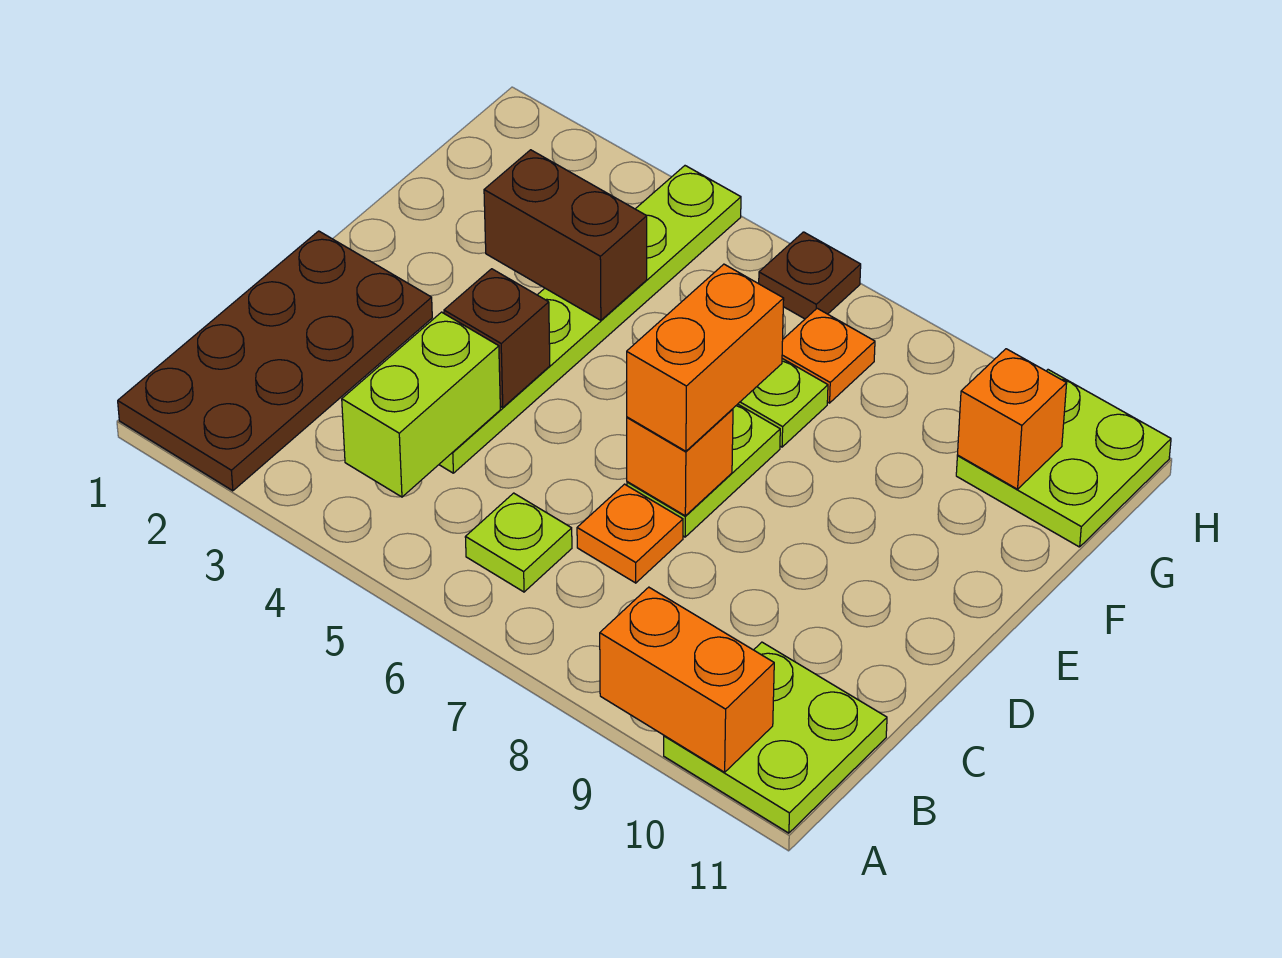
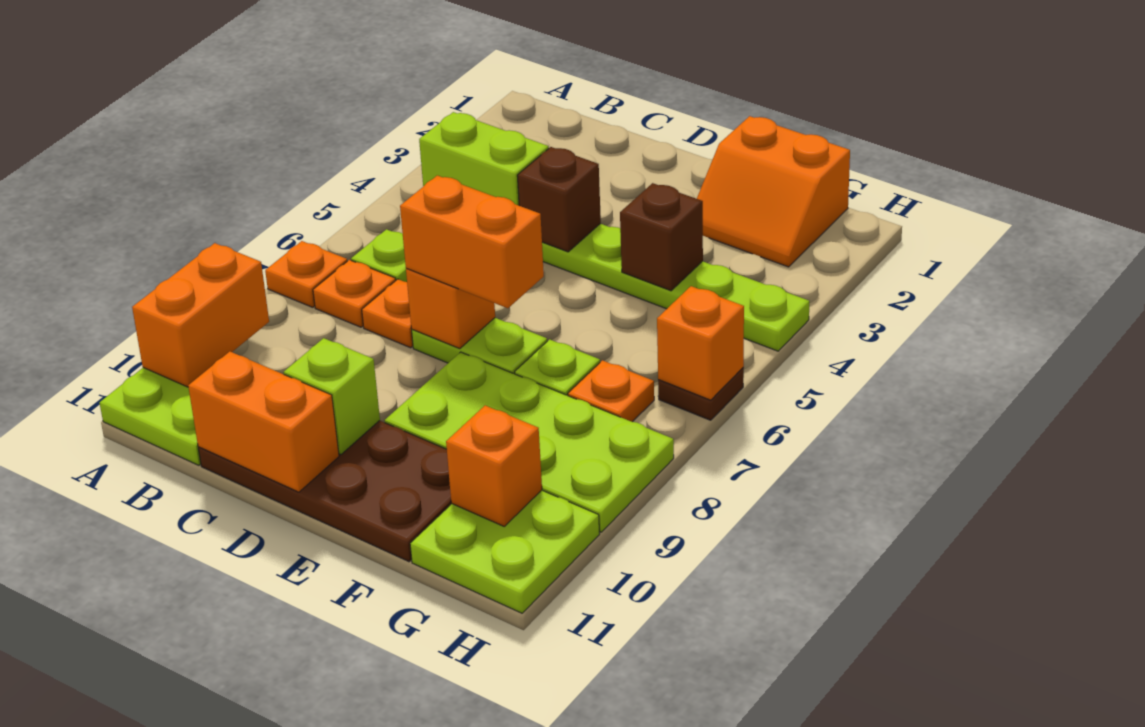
brown plate A1:D2 level 1 -> brown plate C10:F11 level 1
none -> orange plate A7 level 1
none -> orange plate B7 level 1
none -> orange brick C11:D11 level 2
none -> lime brick D10 level 2
none -> lime plate E8:H9 level 1
none -> orange slope F1:G2 level 1 top 1
brown brick F3:F4 level 2 -> brown brick F4 level 2
none -> orange brick H6 level 2

